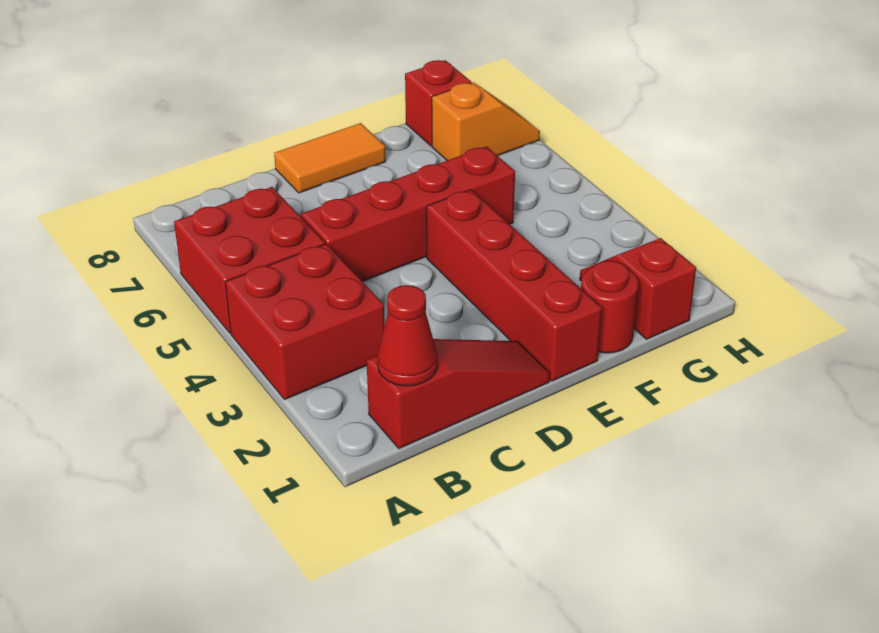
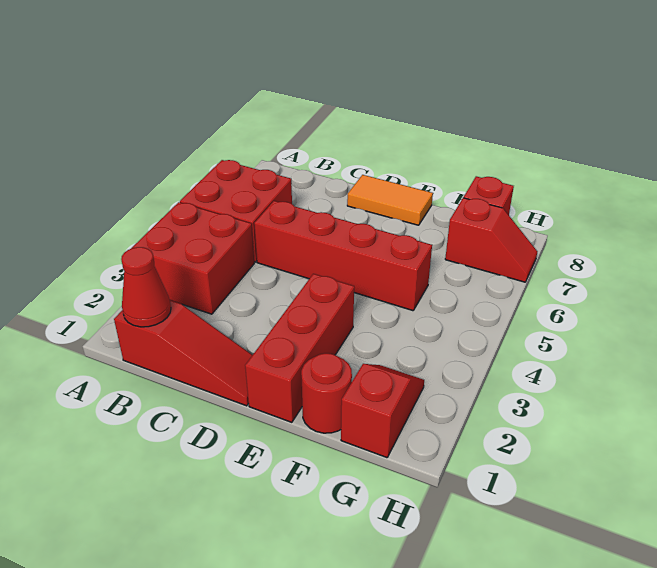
red brick E1:E4 level 1 -> red brick E1:E3 level 1
orange slope G7:H7 level 1 top G -> red slope G7:H7 level 1 top G

